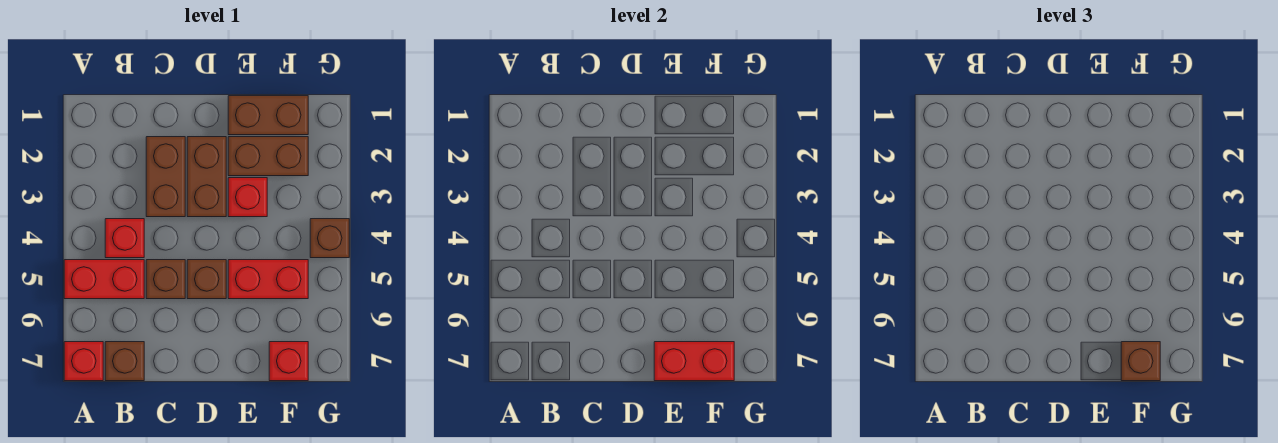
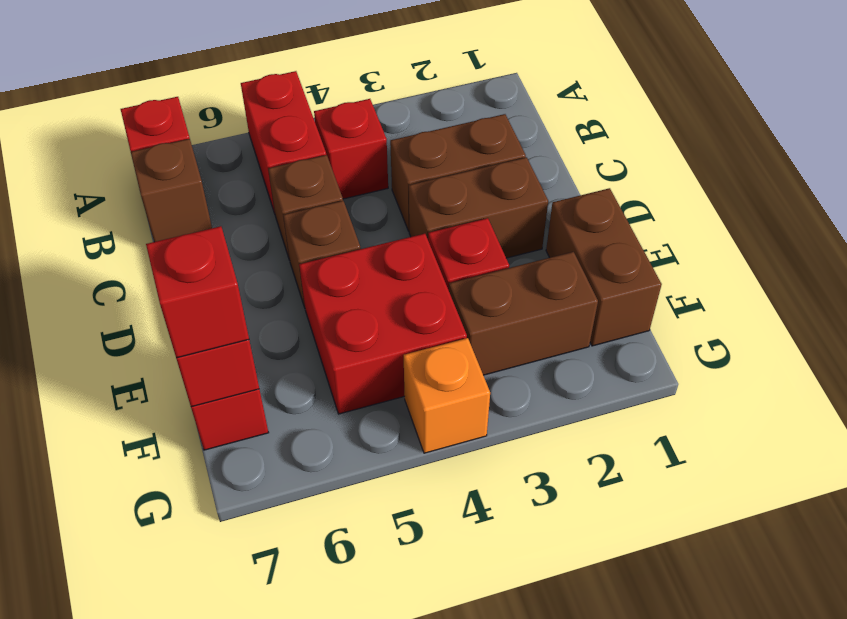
brown brick E2:F2 level 1 -> brown brick F2:F3 level 1
red brick E5:F5 level 1 -> red brick E4:F5 level 1
brown brick F7 level 3 -> red brick F7 level 3
brown brick G4 level 1 -> orange brick G4 level 1

